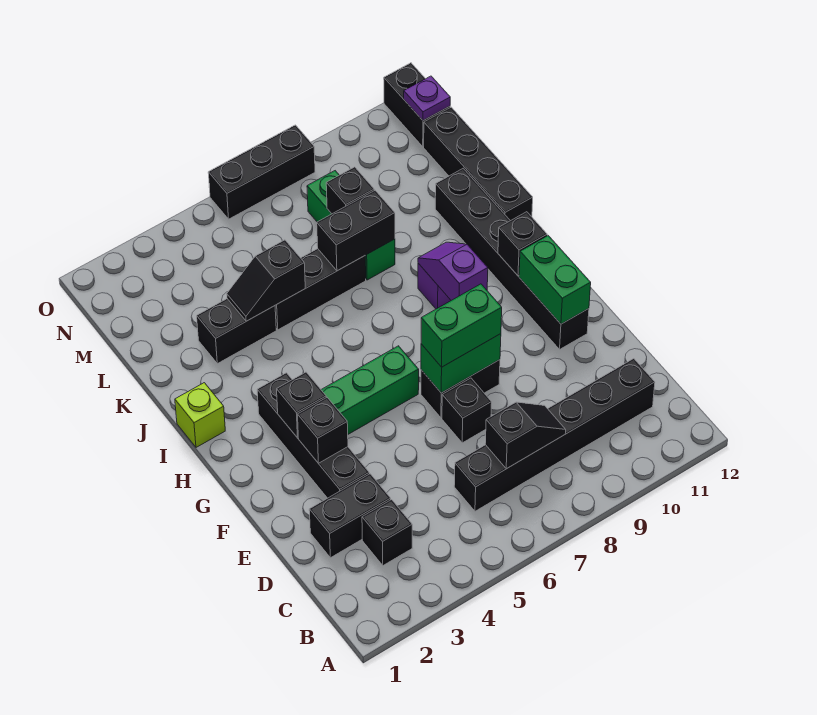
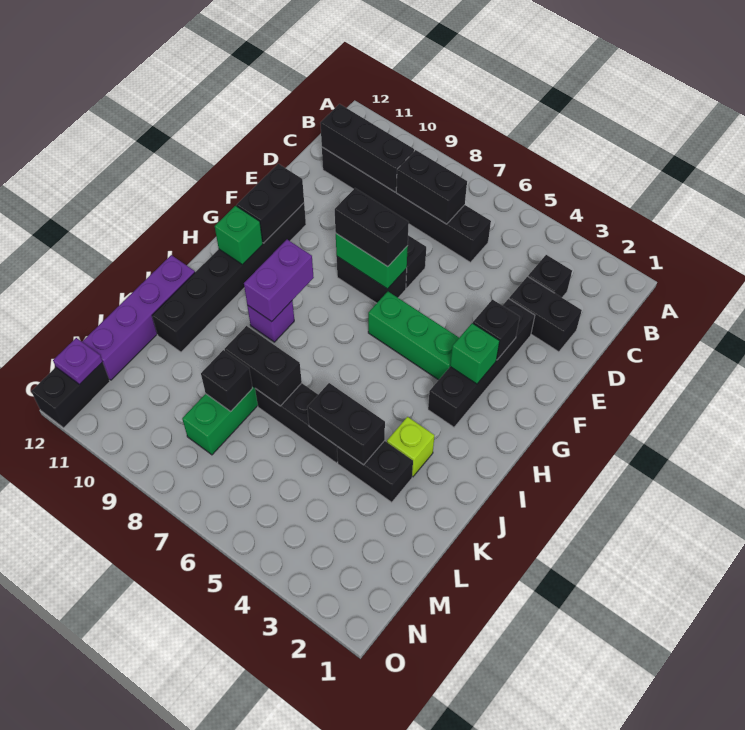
black slope C7:C8 level 2 top 7 -> black brick C7:C8 level 2
green brick F7:F8 level 3 -> black brick F7:F8 level 3
green brick F11:G11 level 2 -> black brick F11:G11 level 2
black brick G3 level 2 -> green brick G3 level 2
purple slope H9:I9 level 2 top H -> purple brick H9:I9 level 2
black brick H11 level 2 -> green brick H11 level 2
lime brick I1 level 1 -> lime brick J3 level 1
black brick J12:M12 level 1 -> purple brick J12:M12 level 1
black slope K4:K5 level 2 top 5 -> black brick K4:K5 level 2
black brick O6:O8 level 1 -> black brick C9:C11 level 2

